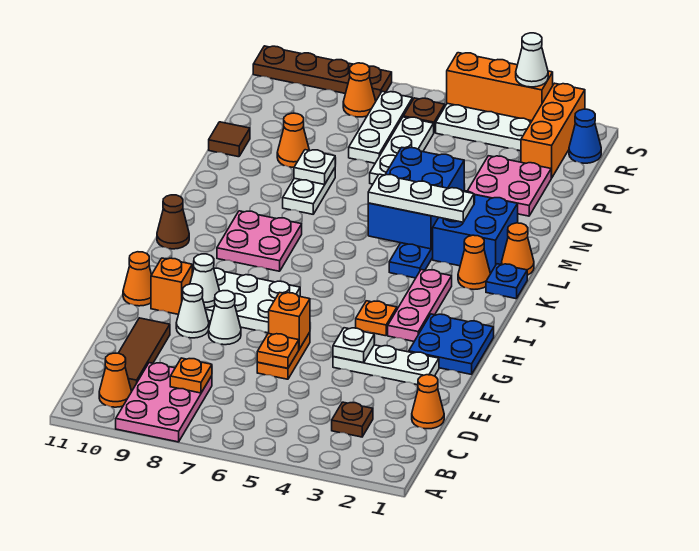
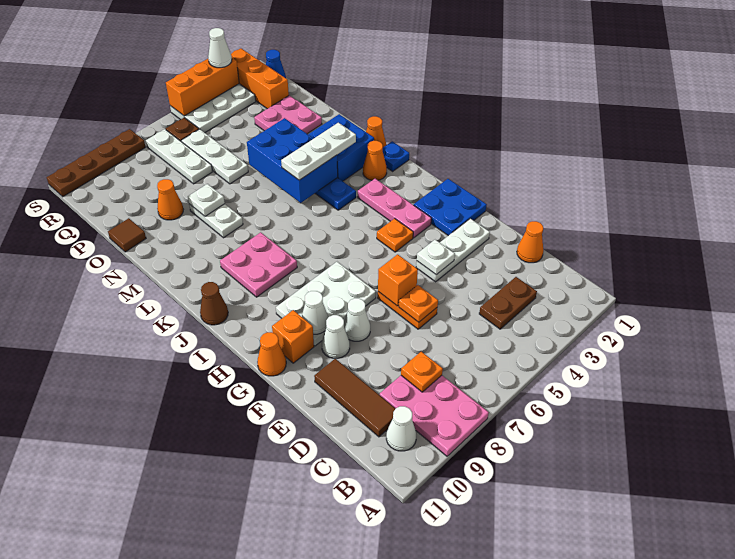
orange cone B10 level 1 -> white cone B10 level 1
brown plate C3 level 1 -> brown plate C3:C4 level 1
orange cone R8 level 1 -> none

